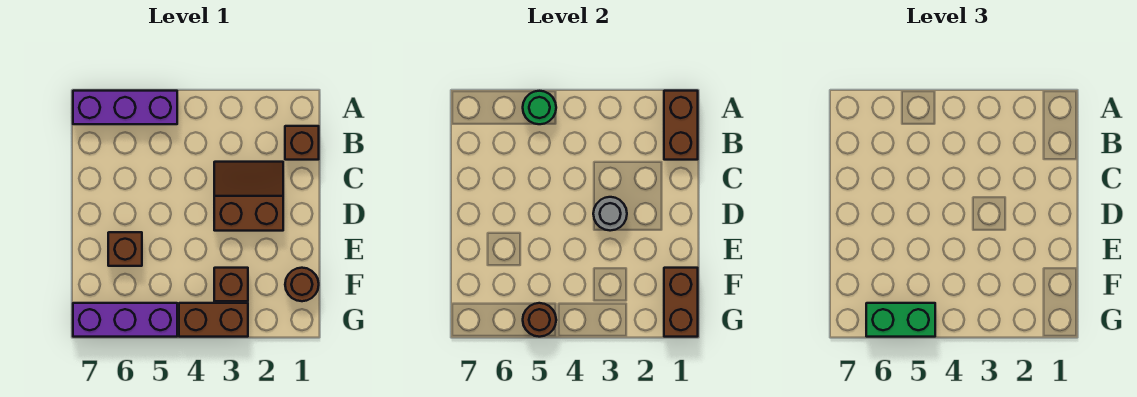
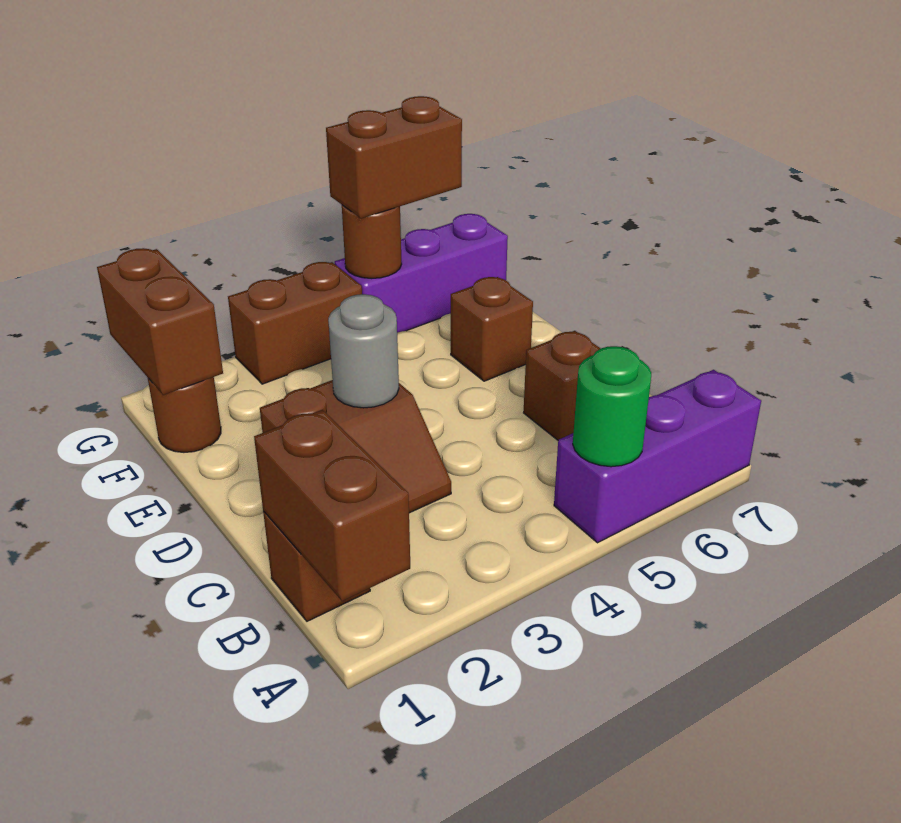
brown brick F3 level 1 -> brown brick C6 level 1
green brick G5:G6 level 3 -> brown brick G5:G6 level 3

